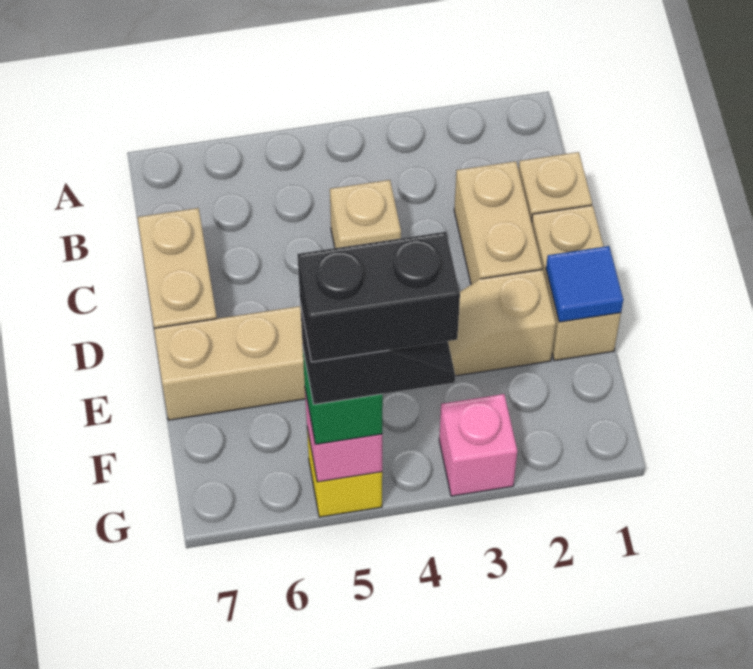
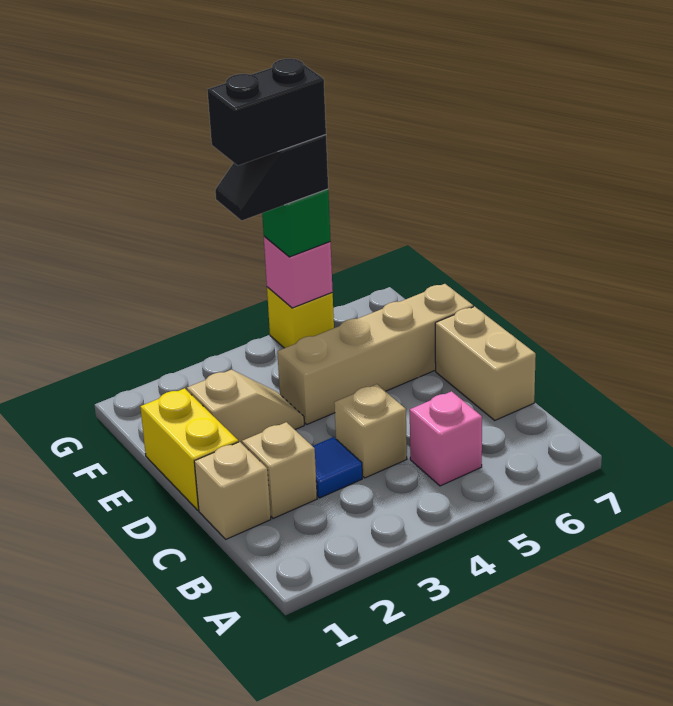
tan brick C2:D2 level 1 -> tan brick C2 level 1
tan brick D1:E1 level 1 -> yellow brick D1:E1 level 1
blue tile E1 level 2 -> blue tile C3 level 1
pink brick G3 level 1 -> pink brick B5 level 1

